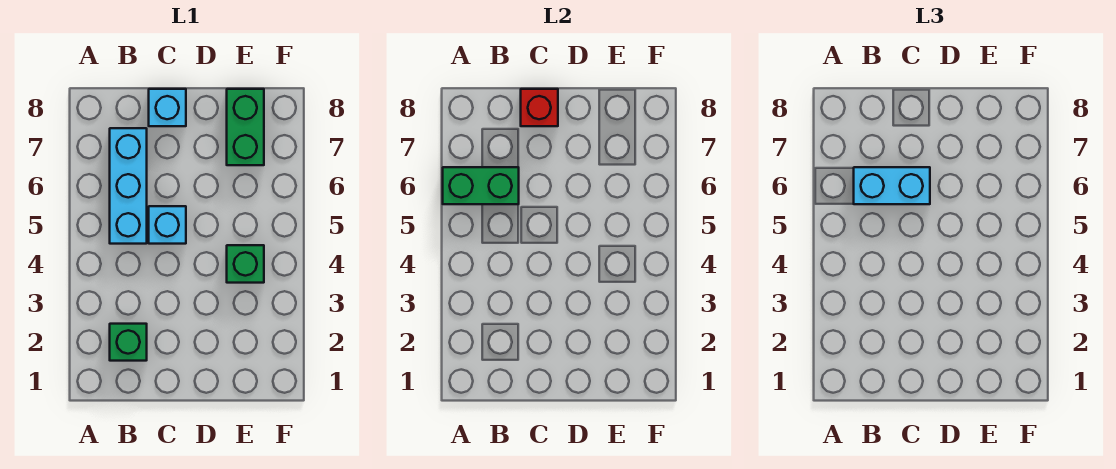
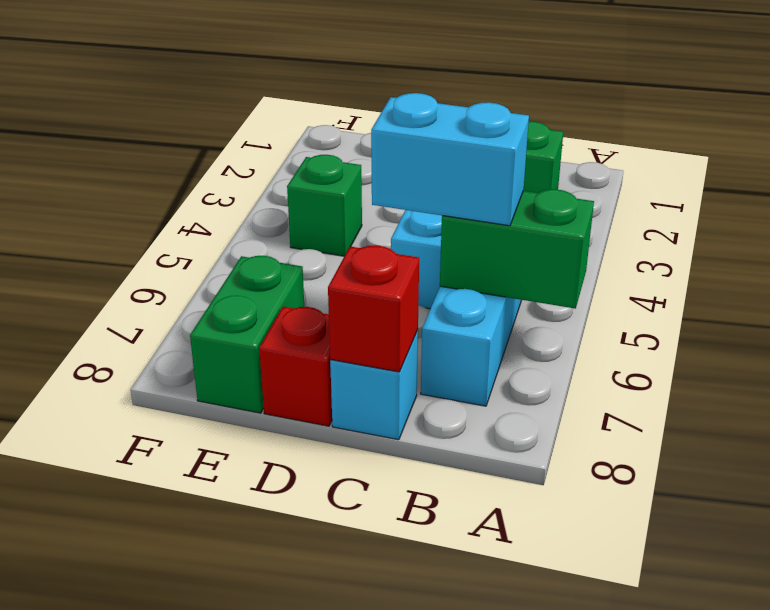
none -> red brick D8 level 1

